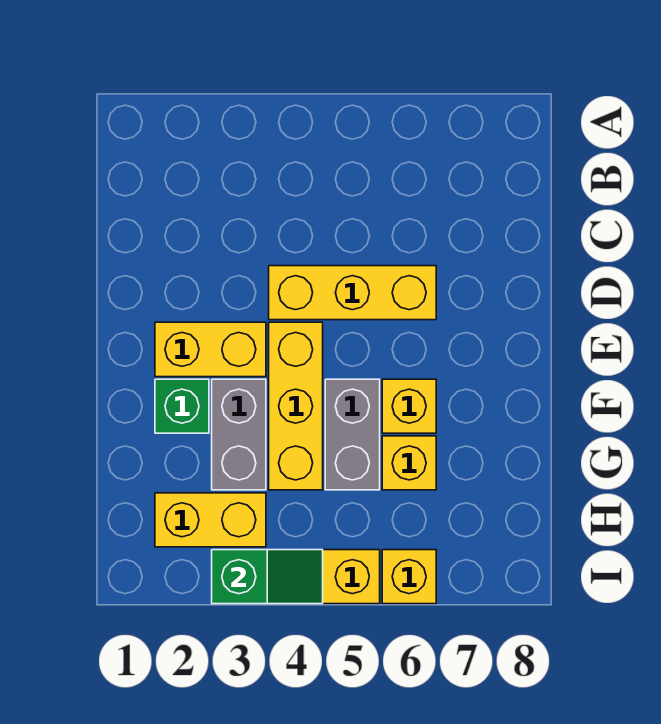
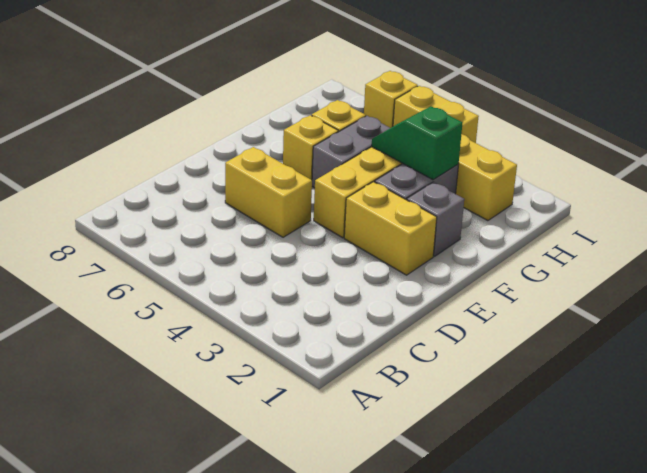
yellow brick D4:D6 level 1 -> yellow brick D5:D6 level 1
green brick F2 level 1 -> grey brick F2 level 1
green slope I3:I4 level 2 top 3 -> green slope G3:G4 level 2 top 3

